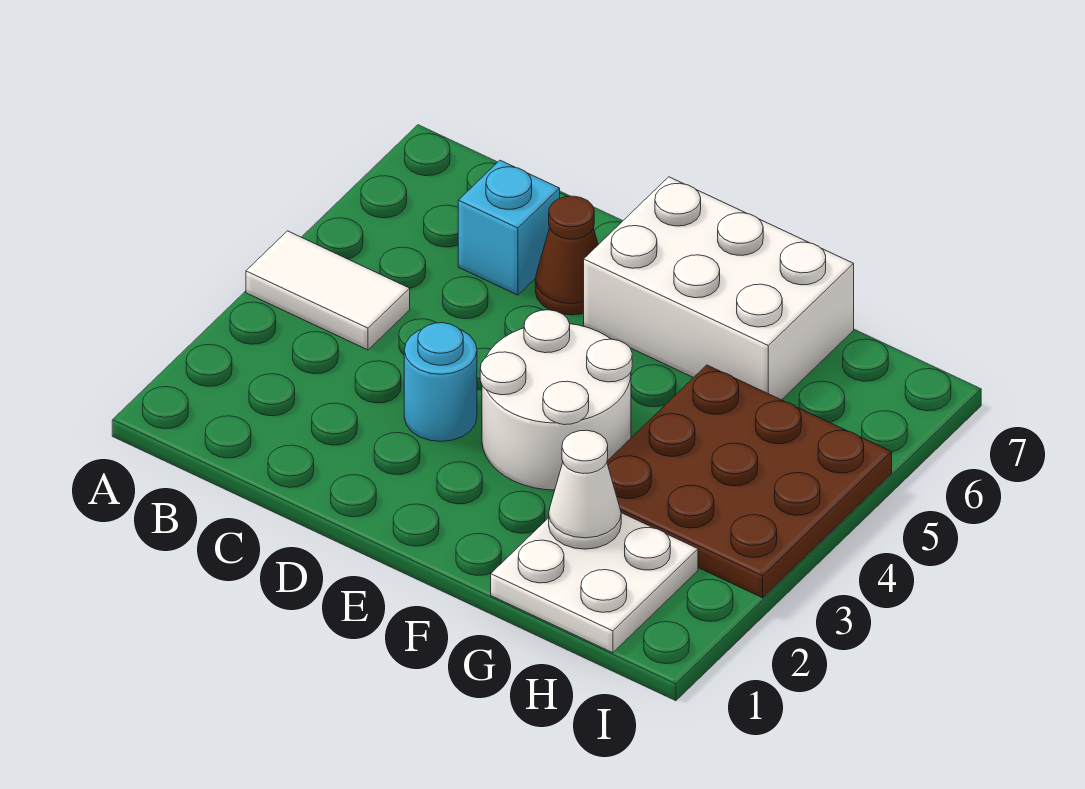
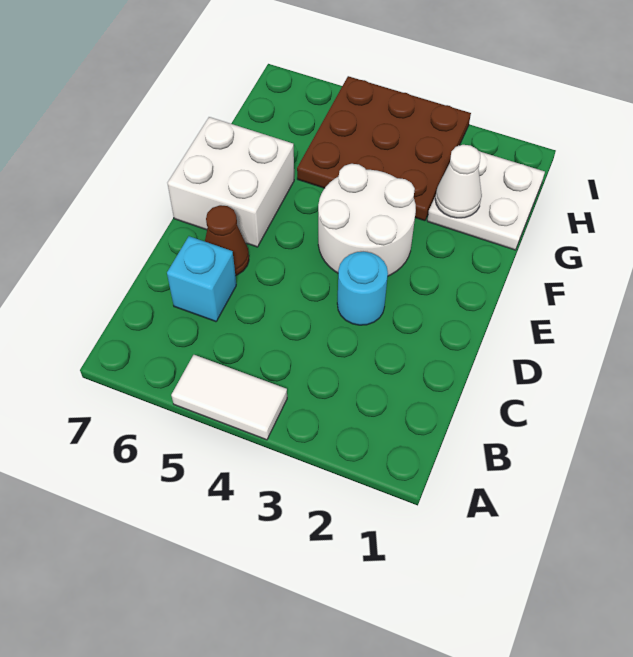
white tile A4:B4 level 1 -> white tile A4:A5 level 1
white brick E6:G7 level 1 -> white brick E6:F7 level 1

